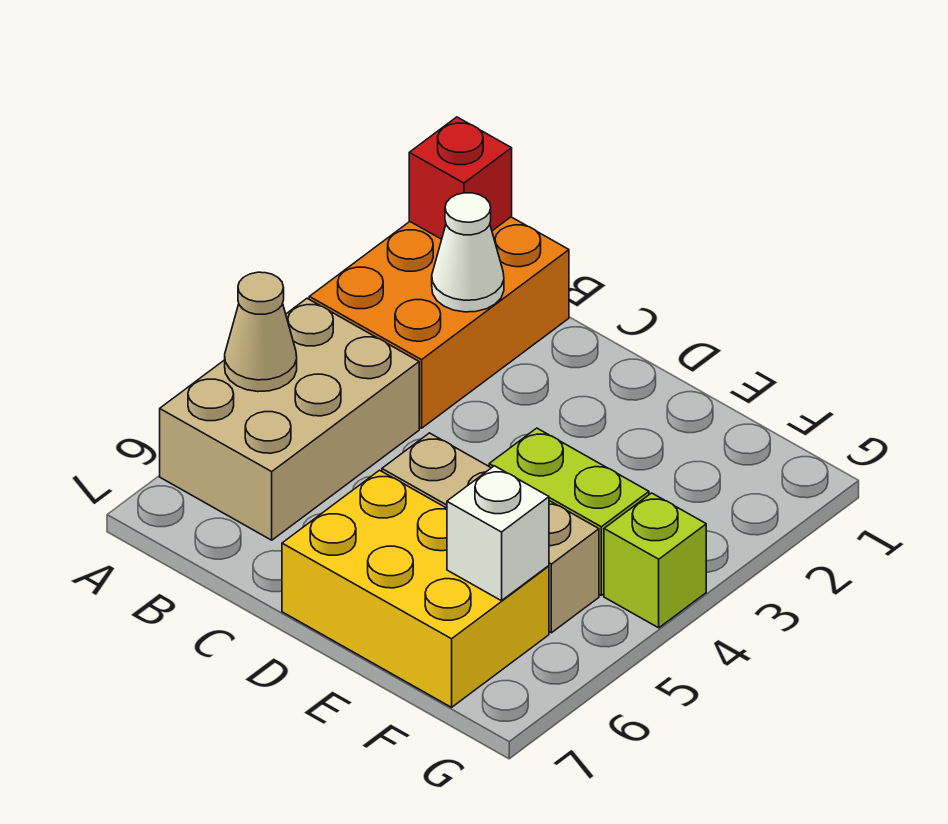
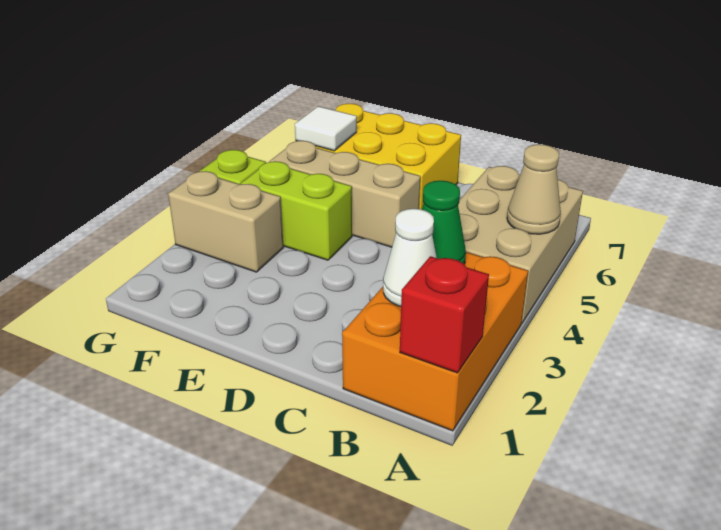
none -> green cone B3 level 2
none -> tan brick F3:G3 level 1
white brick F6 level 2 -> white tile F6 level 2

